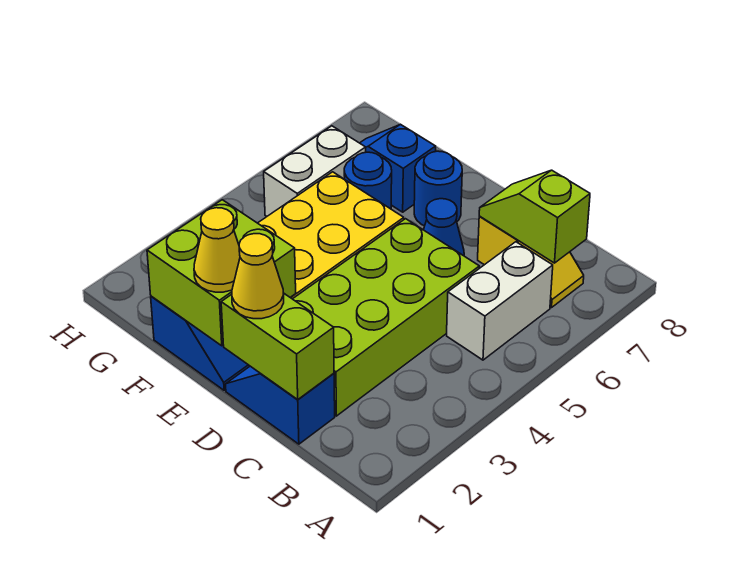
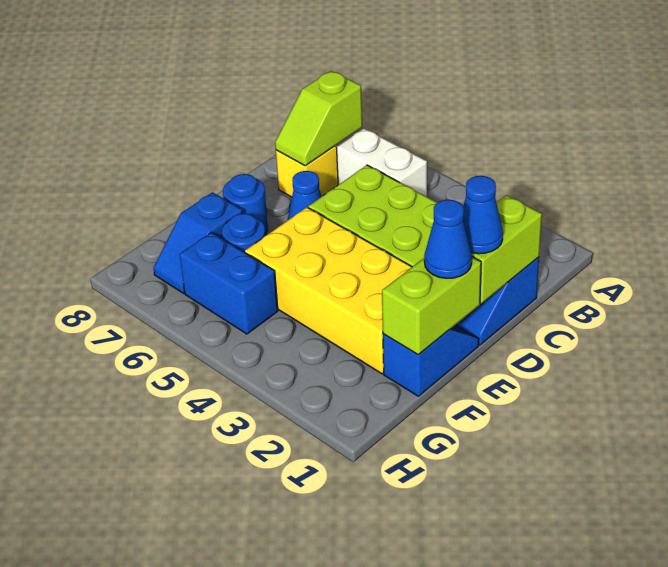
yellow cone D1 level 3 -> blue cone D1 level 3
lime brick E1:F2 level 2 -> lime brick E1:F1 level 2
yellow cone E1 level 3 -> blue cone E1 level 3
white brick G5:G6 level 1 -> blue brick G5:G6 level 1

